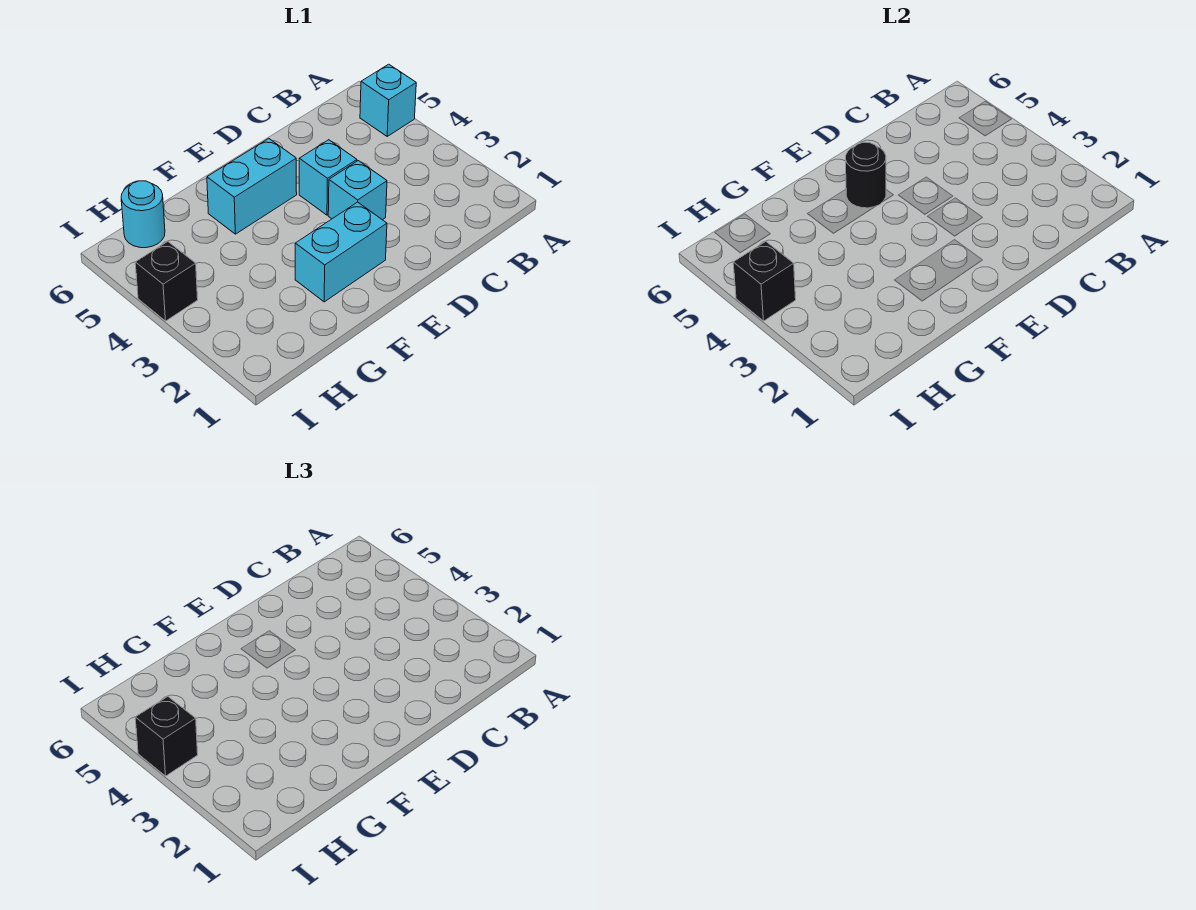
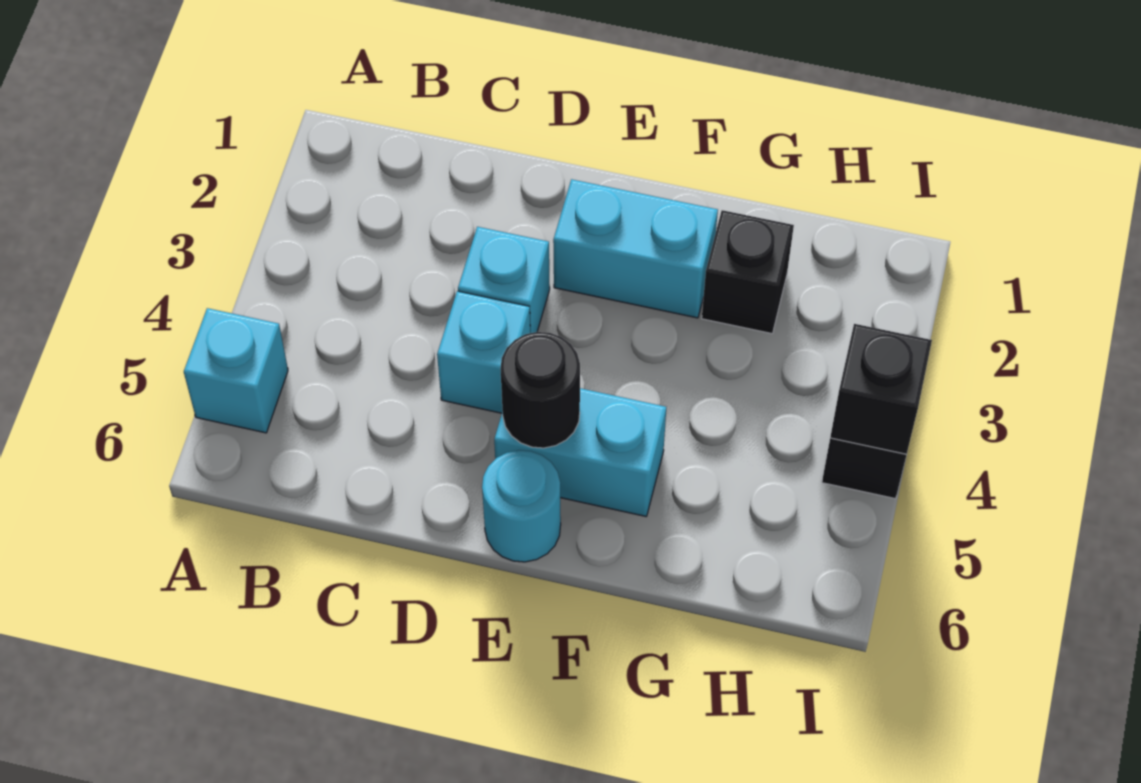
cyan round brick H6 level 1 -> cyan round brick E6 level 1
black brick I4 level 3 -> black brick G2 level 1

